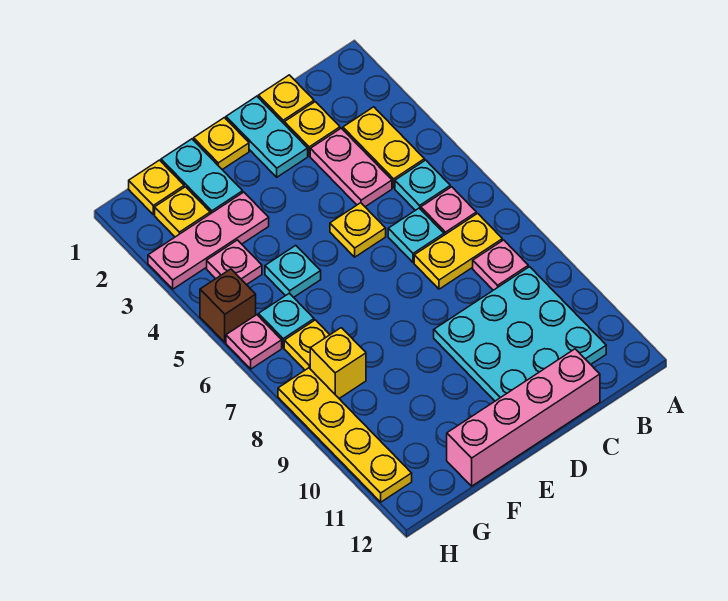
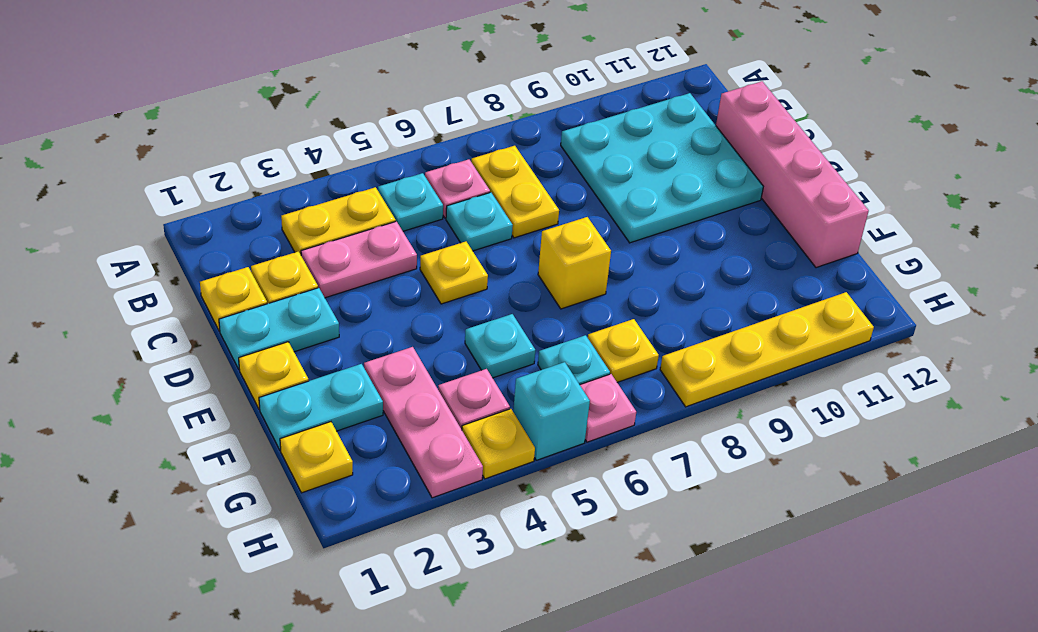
pink plate B8 level 1 -> none
yellow plate G2 level 1 -> yellow plate H4 level 1
yellow brick G8 level 1 -> yellow brick E7 level 1
brown brick H5 level 1 -> cyan brick H5 level 1

